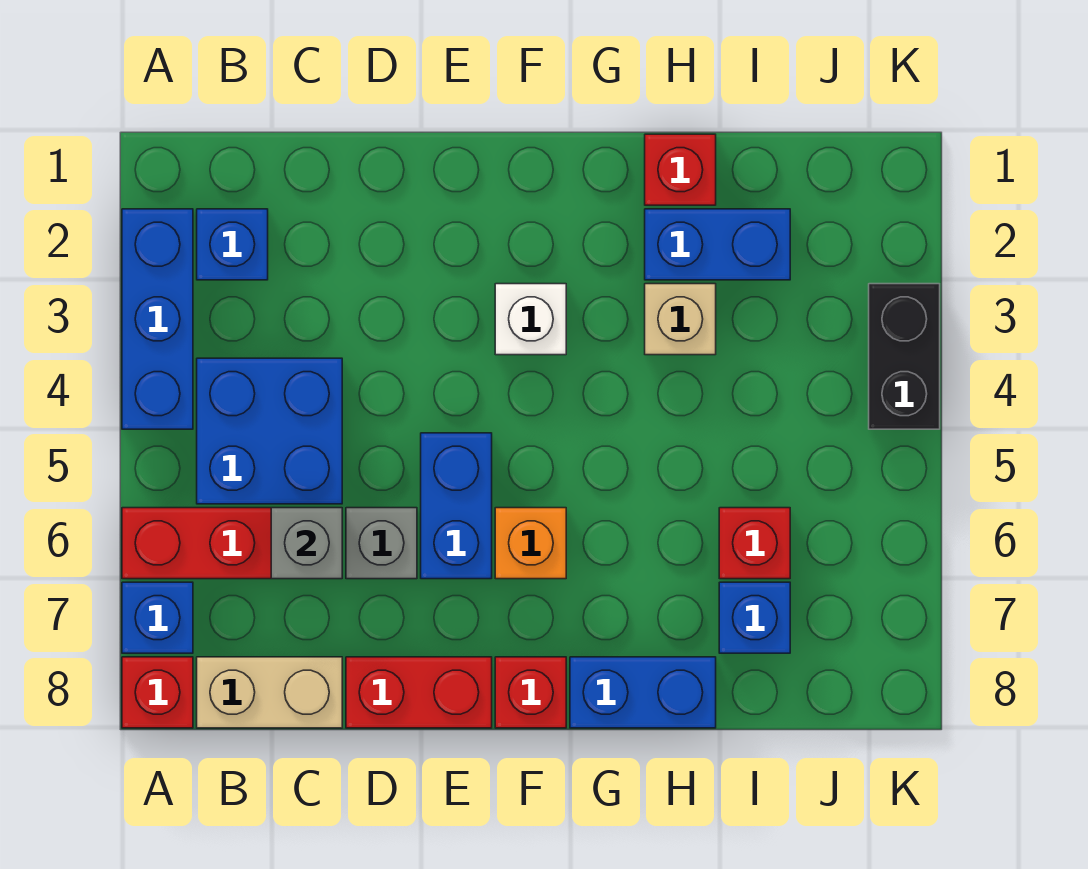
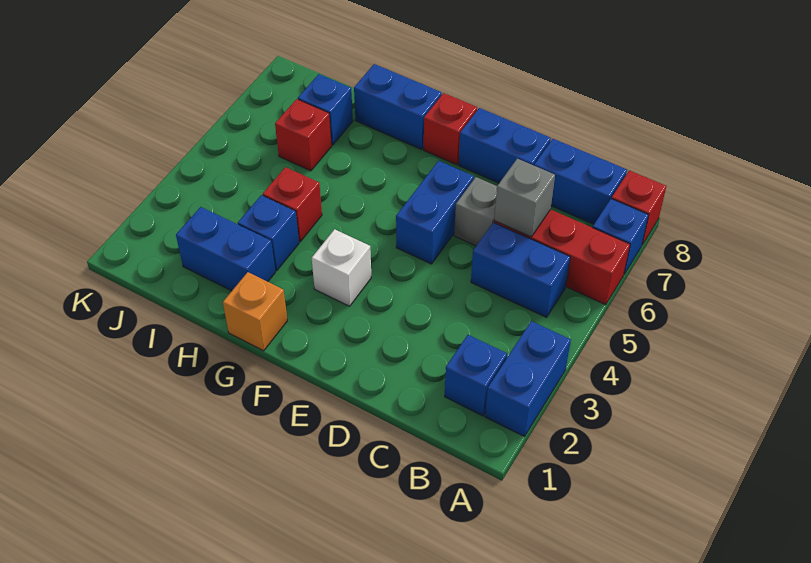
blue brick A2:A4 level 1 -> blue brick A2:A3 level 1
blue brick B4:C5 level 1 -> blue brick B5:C5 level 1
tan brick B8:C8 level 1 -> blue brick B8:C8 level 1
red brick D8:E8 level 1 -> blue brick D8:E8 level 1
orange brick F6 level 1 -> orange brick G1 level 1
red brick H1 level 1 -> red brick H4 level 1
tan brick H3 level 1 -> blue brick H3 level 1
black brick K3:K4 level 1 -> none

